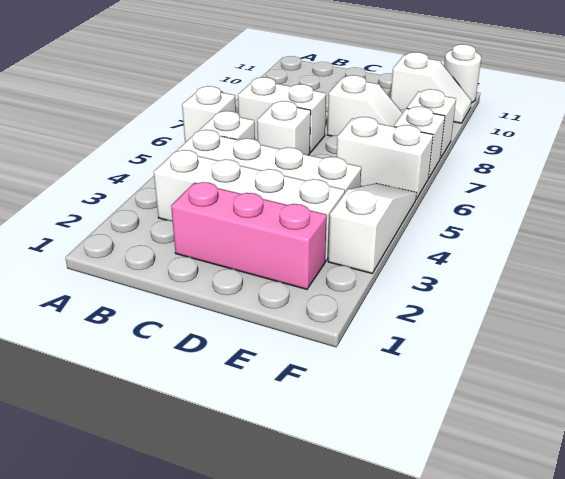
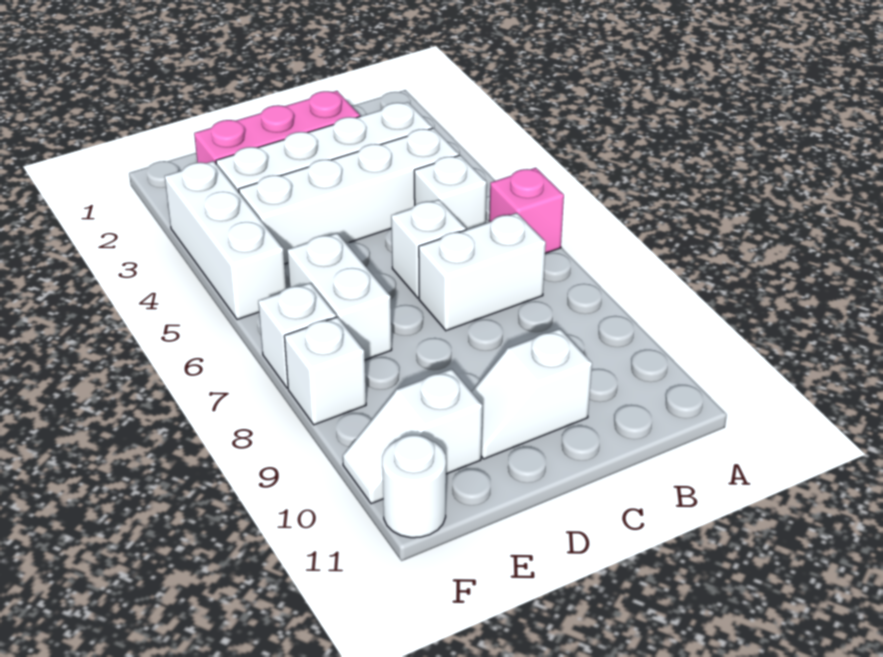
white brick A6 level 1 -> pink brick A6 level 1
white slope D8:E8 level 1 top D -> white slope C10:D10 level 1 top C
white brick E6:F6 level 1 -> white brick E6:E7 level 1
white slope F3:F5 level 1 top 3 -> white brick F3:F5 level 1

